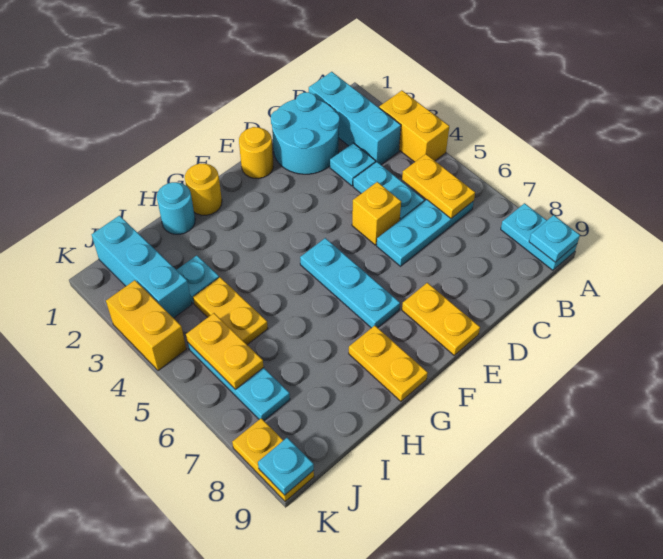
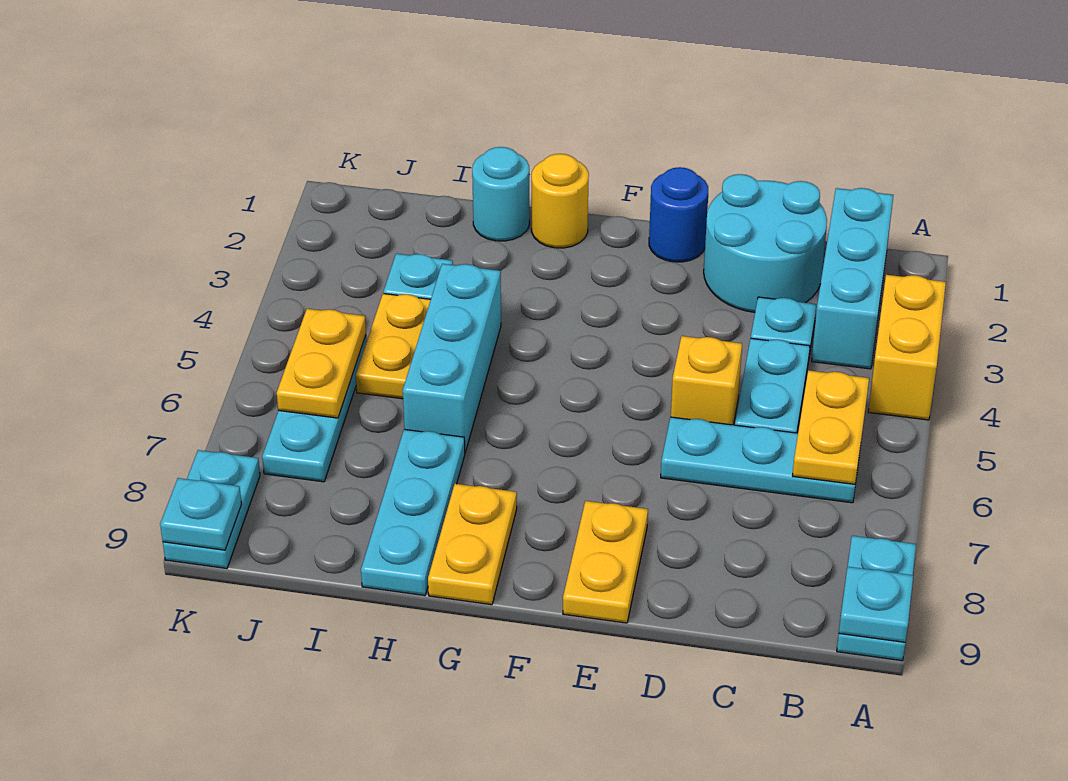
yellow round brick E1 level 1 -> blue round brick E1 level 1
cyan plate F5:F7 level 1 -> cyan plate H7:H9 level 1
cyan brick J1:J3 level 1 -> cyan brick H4:H6 level 1
yellow brick K3:K4 level 1 -> none
yellow plate K8:K9 level 1 -> cyan plate K8:K9 level 1

